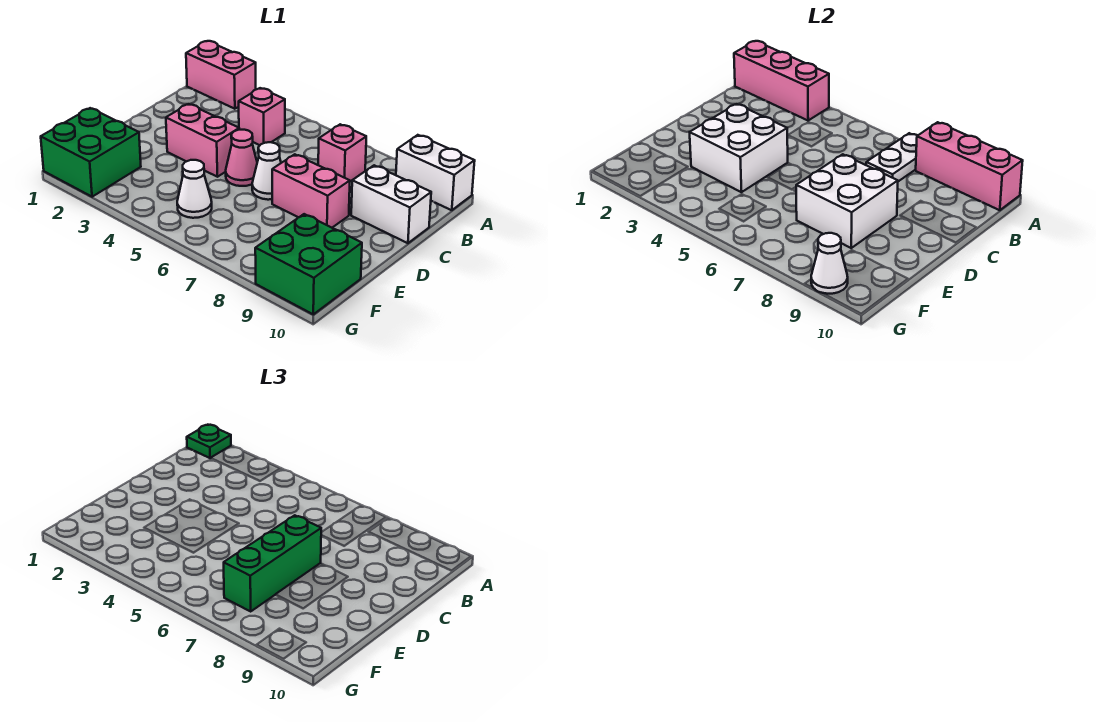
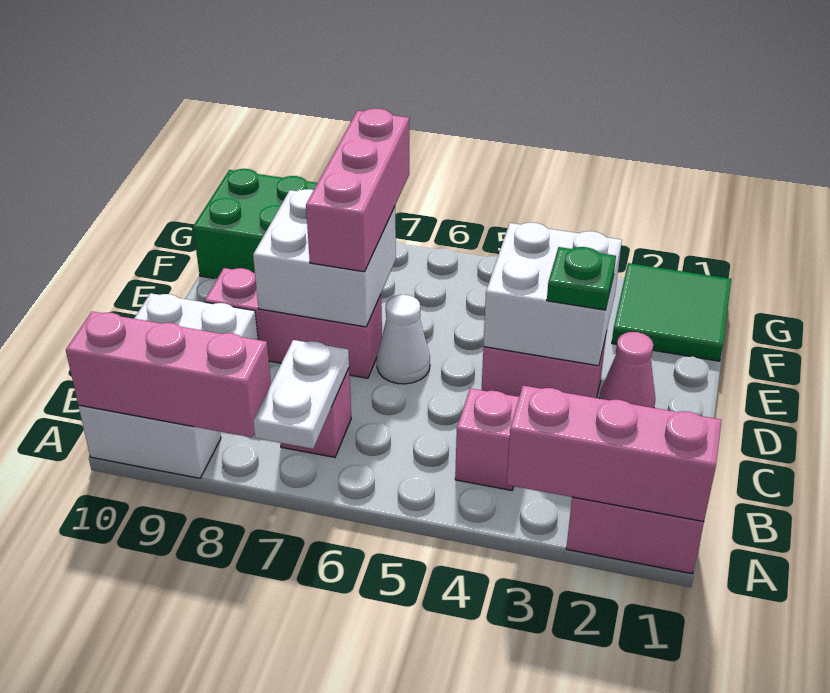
green plate A1 level 3 -> green plate D3 level 3
pink cone D5 level 1 -> pink cone D2 level 1
pink brick D7:D8 level 1 -> pink brick D7:D9 level 1
green brick D7:F7 level 3 -> pink brick D7:F7 level 3
green brick F1:G2 level 1 -> green tile F1:G2 level 1
white cone F5 level 1 -> none
white cone G9 level 2 -> none

